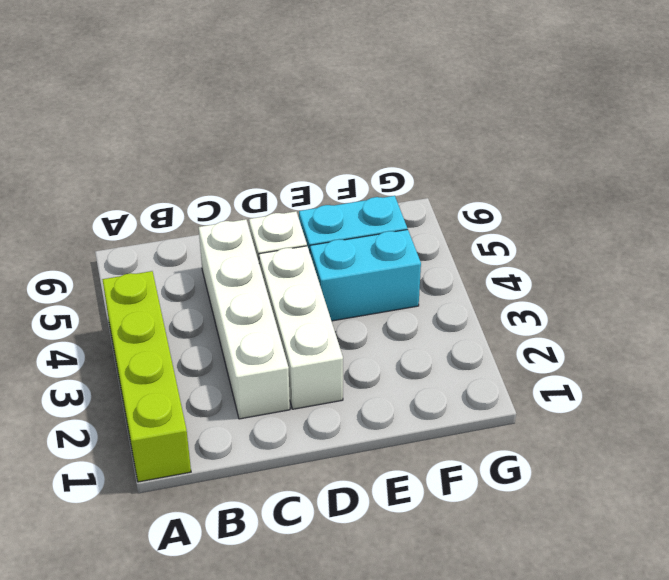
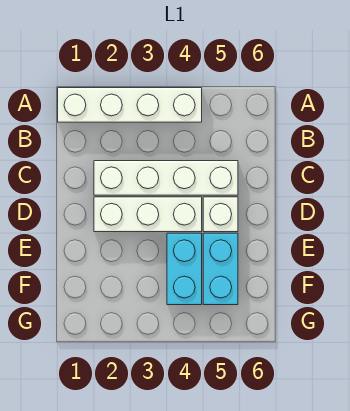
lime brick A1:A4 level 1 -> white brick A1:A4 level 1

